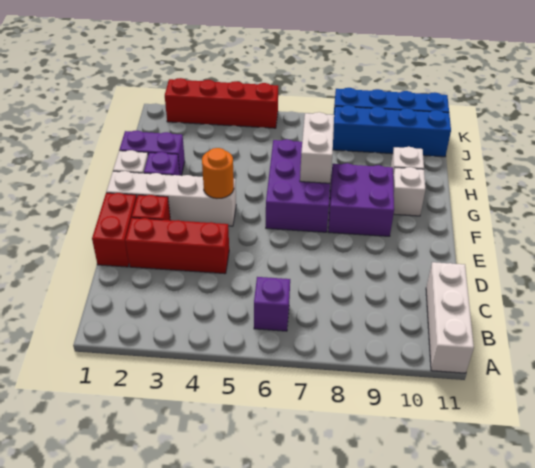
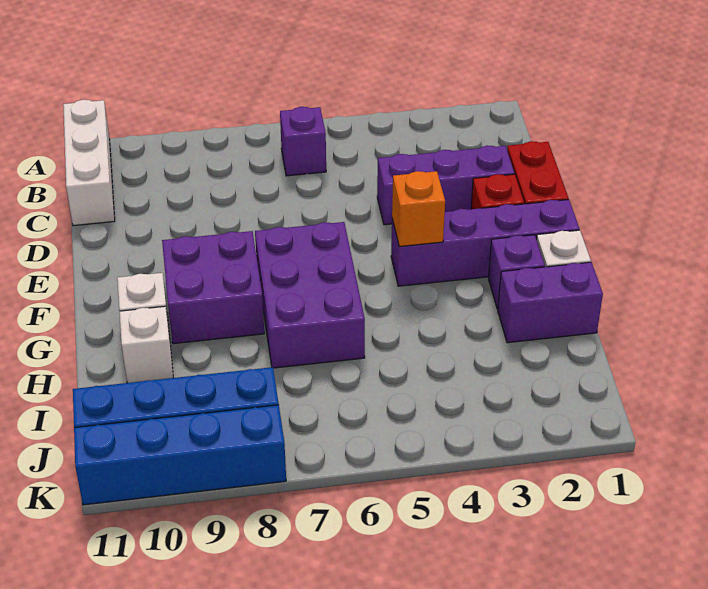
red brick D2:D4 level 1 -> purple brick D2:D4 level 1
white brick F1:F4 level 1 -> purple brick F1:F4 level 1
orange round brick F4 level 2 -> orange brick F4 level 2
white brick G7:H7 level 2 -> none
red brick K2:K5 level 1 -> none

